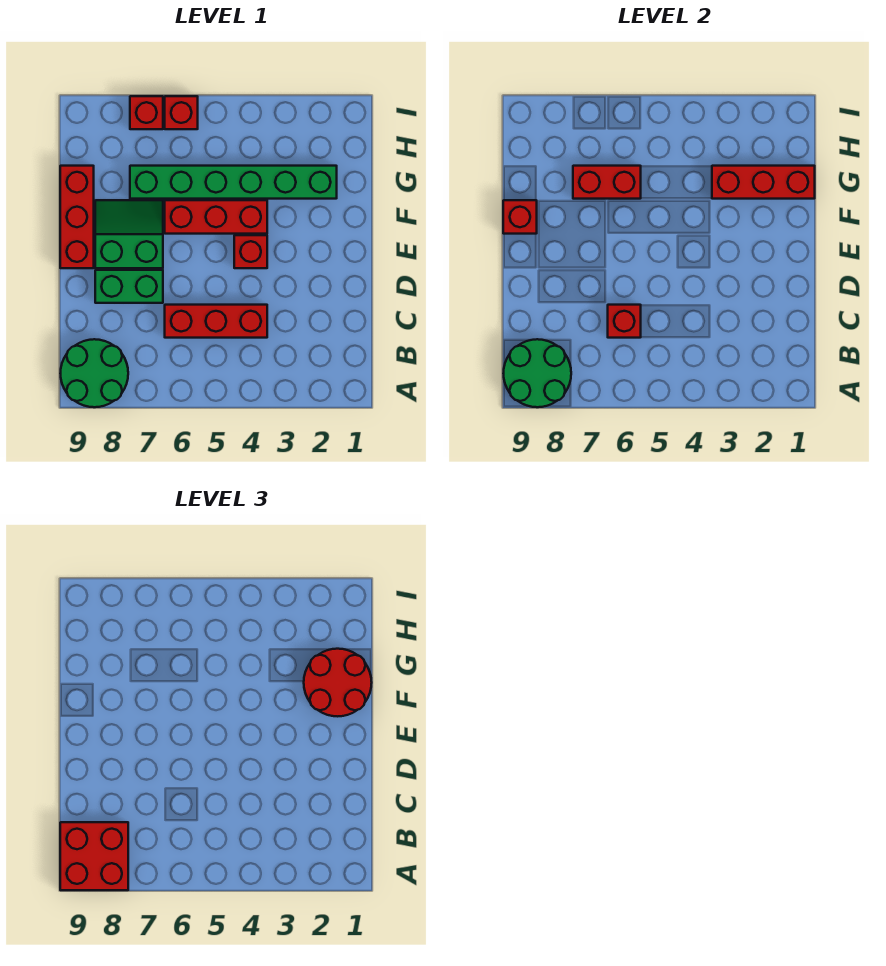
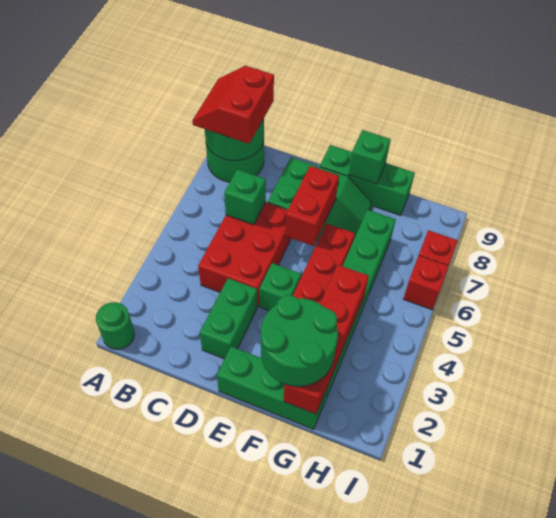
none -> green round brick A1 level 1
red brick A8:B9 level 3 -> red slope A8:B9 level 3 top B
red brick C4:C6 level 1 -> red brick C4:D6 level 1
red brick C6 level 2 -> green brick C6 level 2
none -> green brick D2:D3 level 1
none -> green brick E1:G1 level 1
red brick E4 level 1 -> green brick E4 level 1
red brick E9:G9 level 1 -> green brick E9:G9 level 1
red round brick F1:G2 level 3 -> green round brick F1:G2 level 3
red brick F9 level 2 -> green brick F9 level 2
red brick G1:G3 level 2 -> red brick G1:G4 level 2
red brick G6:G7 level 2 -> red brick E6:E7 level 2

